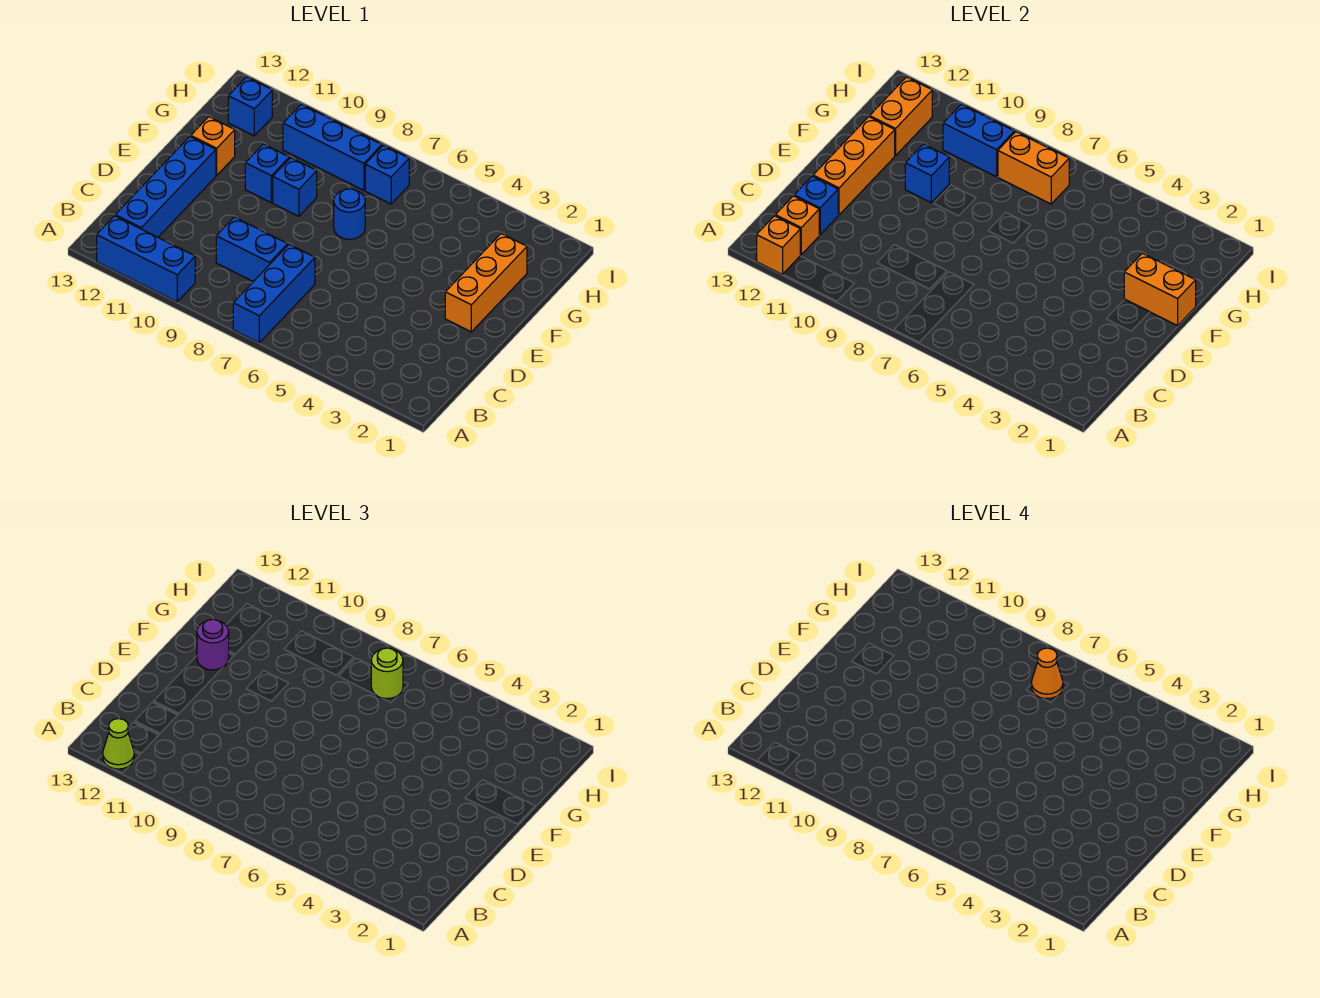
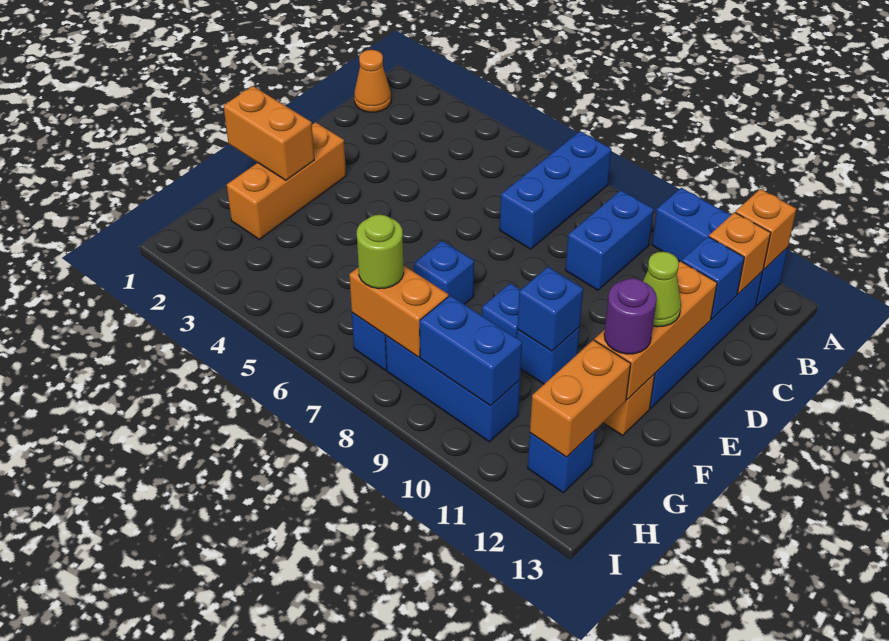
lime cone A12 level 3 -> lime cone E12 level 3
blue brick C8:C9 level 1 -> blue brick B9:C9 level 1
blue round brick F7 level 1 -> blue brick F7 level 1
orange cone H7 level 4 -> orange cone B1 level 1

